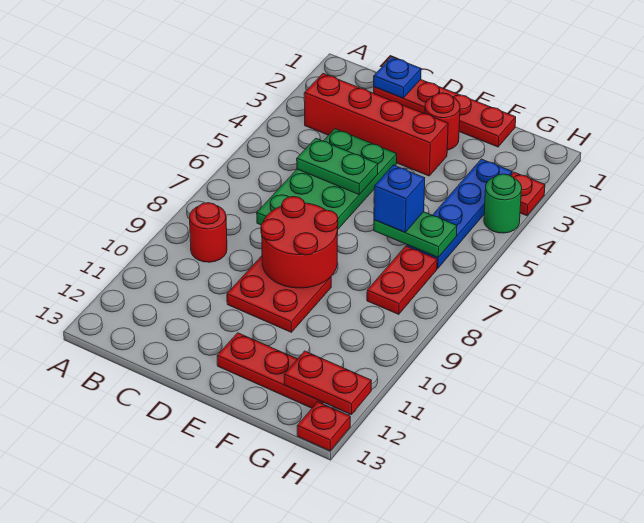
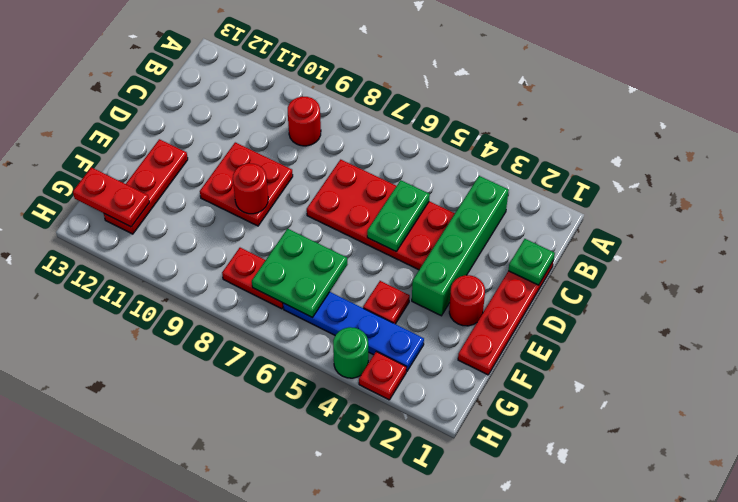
red brick B3:E3 level 1 -> green brick B3:E3 level 1
blue plate C1 level 2 -> green plate C1 level 2
green plate C4:D7 level 1 -> red plate C4:D7 level 1
red round brick D8:E9 level 2 -> red round brick E9 level 2
green plate F6:G6 level 2 -> green plate F6:G7 level 2
blue brick F6 level 3 -> none
red plate G12:H12 level 2 -> red plate G12:G13 level 2
red plate H13 level 1 -> red plate F4 level 1

